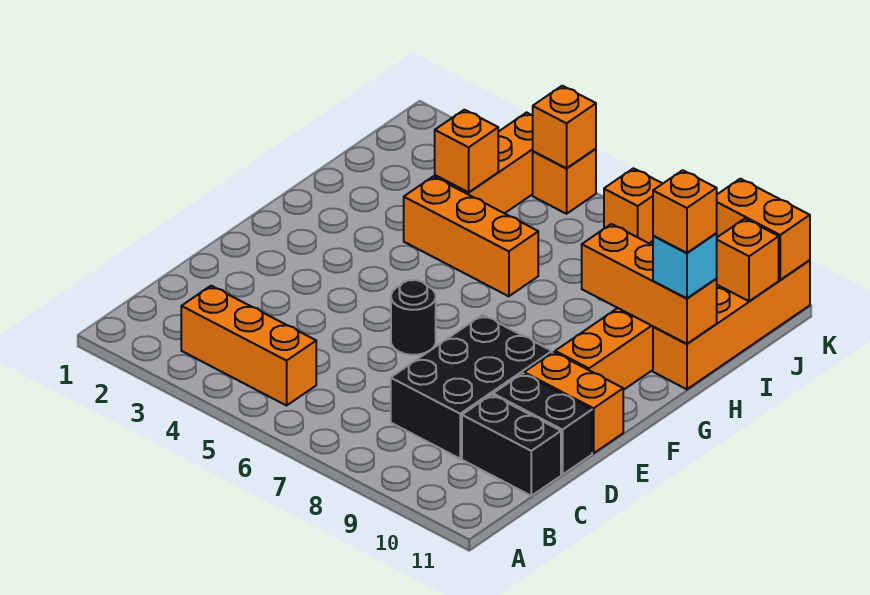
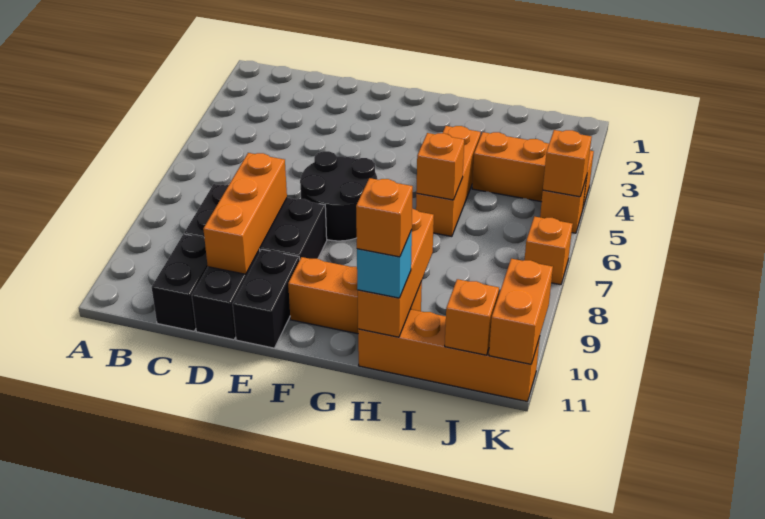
orange brick B3:B5 level 1 -> orange brick D8:D10 level 2
black round brick E6 level 1 -> black round brick E6:F7 level 1
orange brick E10:E11 level 1 -> black brick E10:E11 level 1
orange brick I4 level 2 -> orange brick H6 level 2

